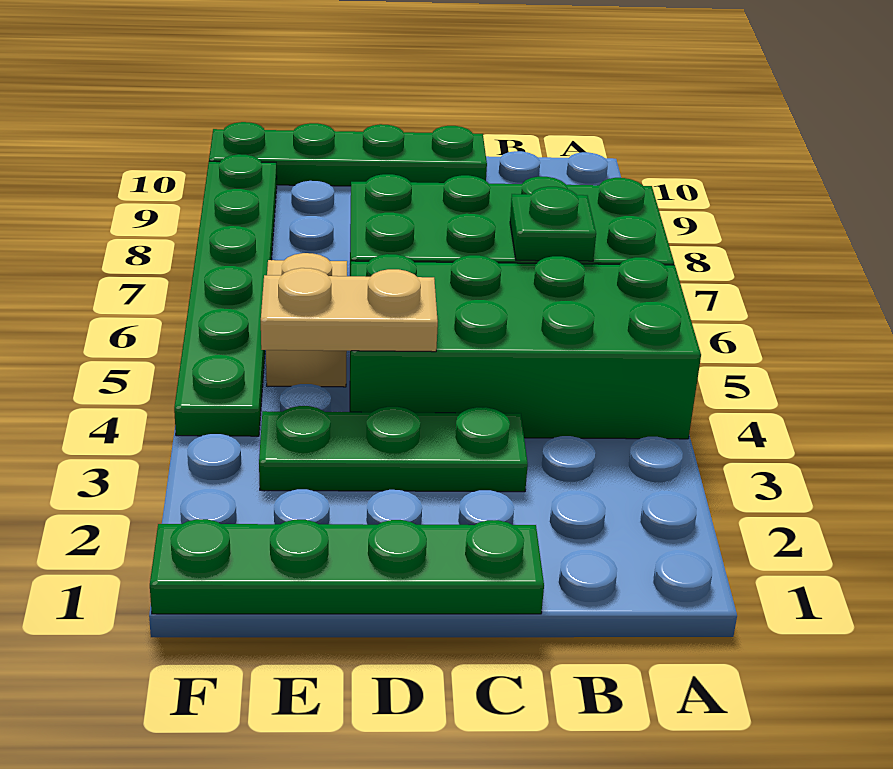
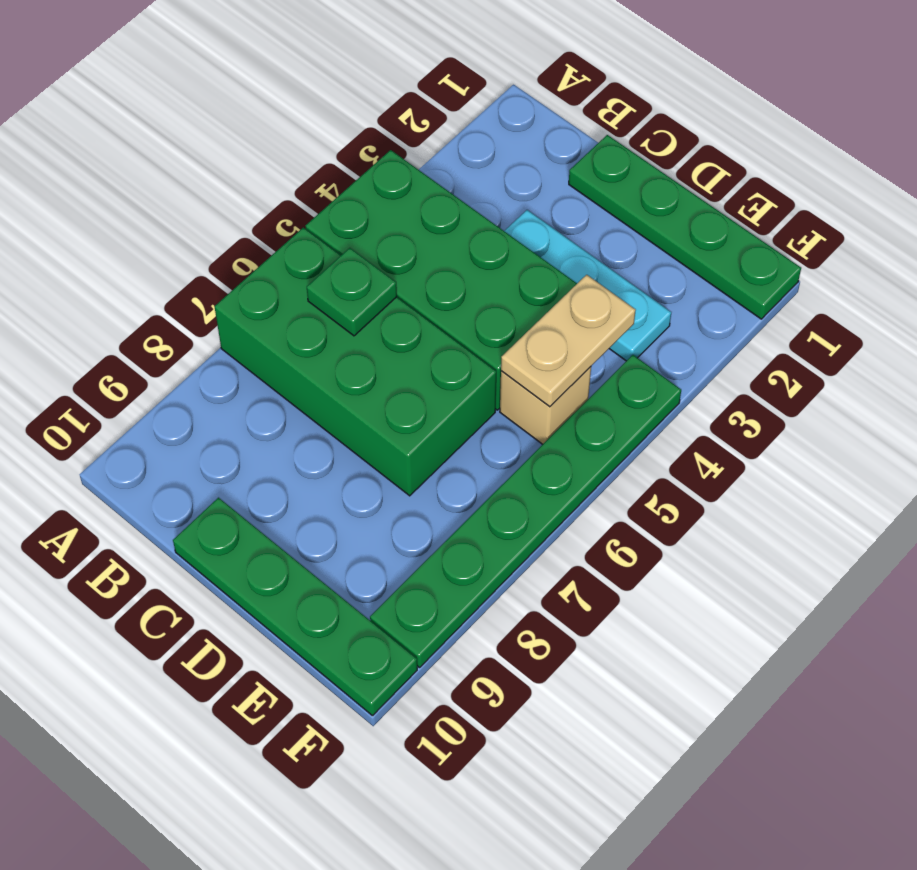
green plate C3:E3 level 1 -> cyan plate C3:E3 level 1
tan plate D4:E4 level 2 -> tan plate E4:E5 level 2

